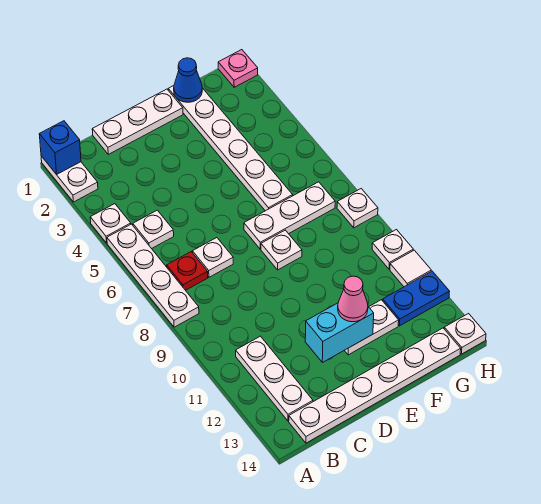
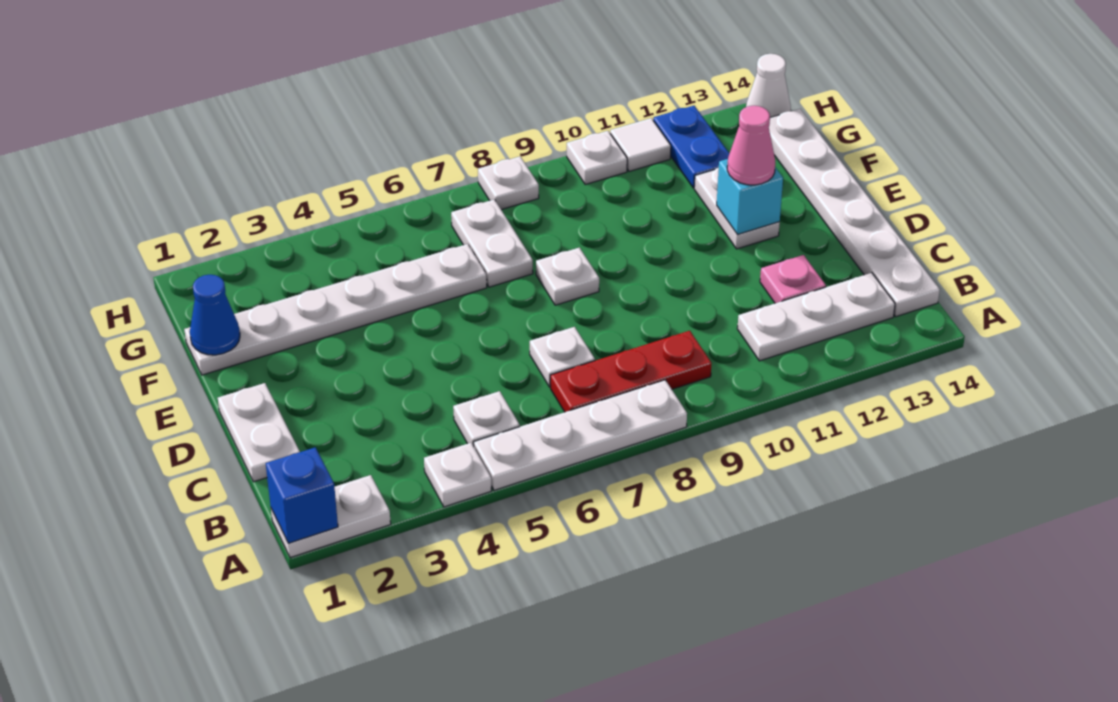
red plate B7 level 1 -> red plate B7:B9 level 1
white plate C1:E1 level 1 -> white plate C1:D1 level 1
cyan brick D12:E12 level 2 -> cyan brick E12 level 2
white plate E7:G7 level 1 -> white plate F7:G7 level 1
pink plate H1 level 1 -> pink plate C12 level 1
white plate H14 level 1 -> white cone H14 level 1

